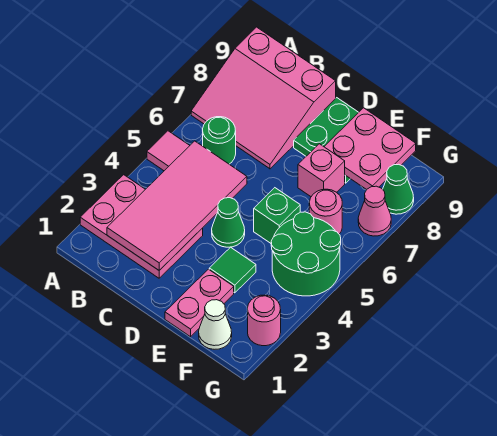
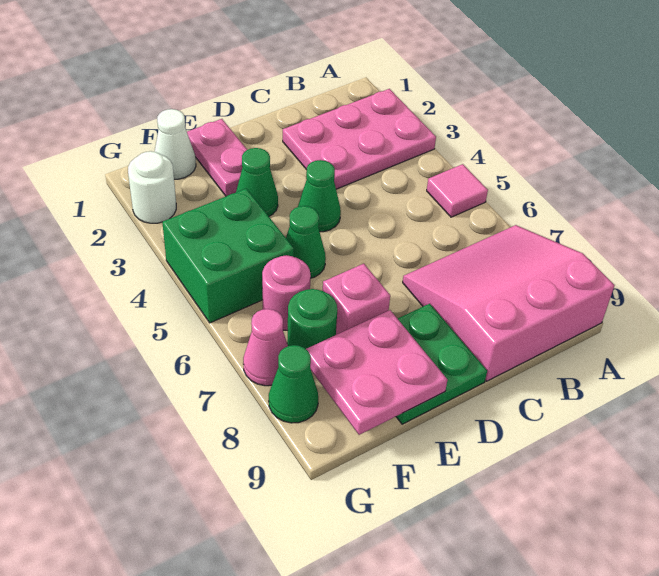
pink tile B2:C5 level 2 -> none
green round brick B6 level 1 -> green round brick F7 level 1
green tile E3 level 1 -> green cone E3 level 1
green brick E5 level 1 -> green cone E5 level 1
green round brick F4:G5 level 1 -> green brick F4:G5 level 1
pink round brick G2 level 1 -> white round brick G2 level 1

